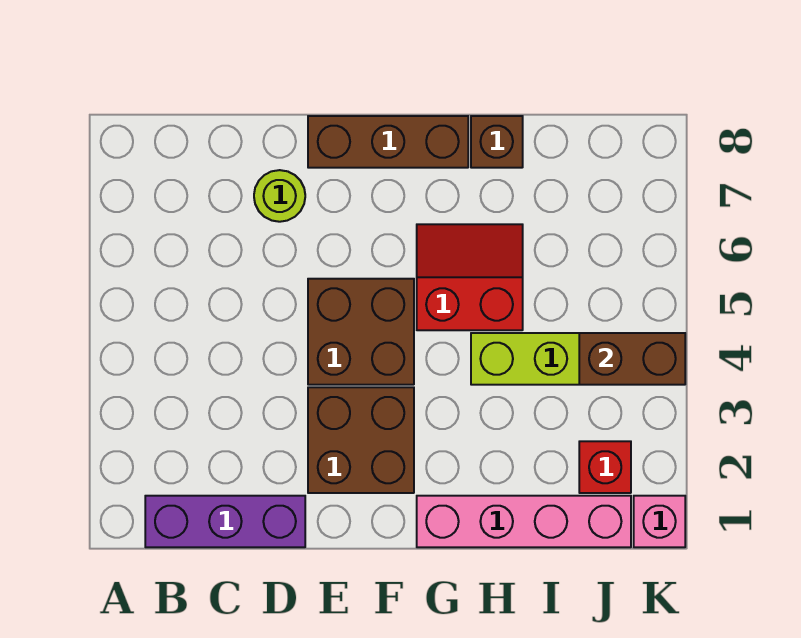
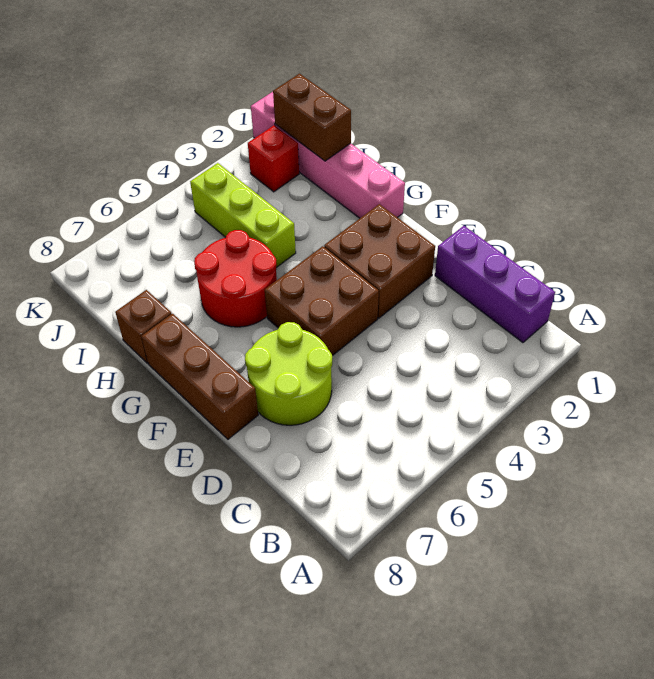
lime round brick D7 level 1 -> lime round brick D6:E7 level 1
red slope G5:H6 level 1 top 5 -> red round brick G5:H6 level 1
brown brick J4:K4 level 2 -> brown brick I1:J1 level 2

